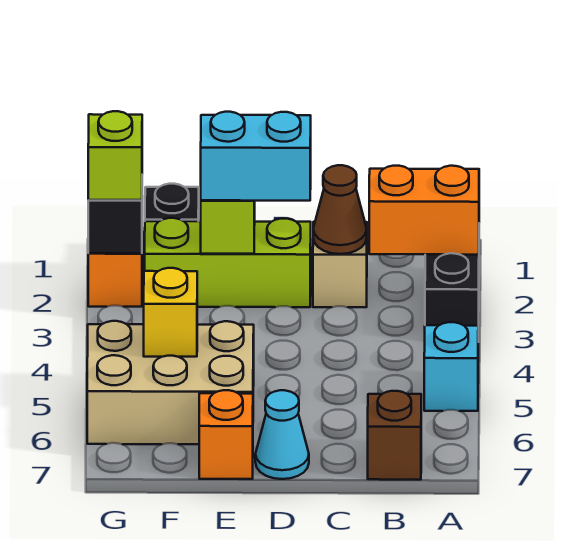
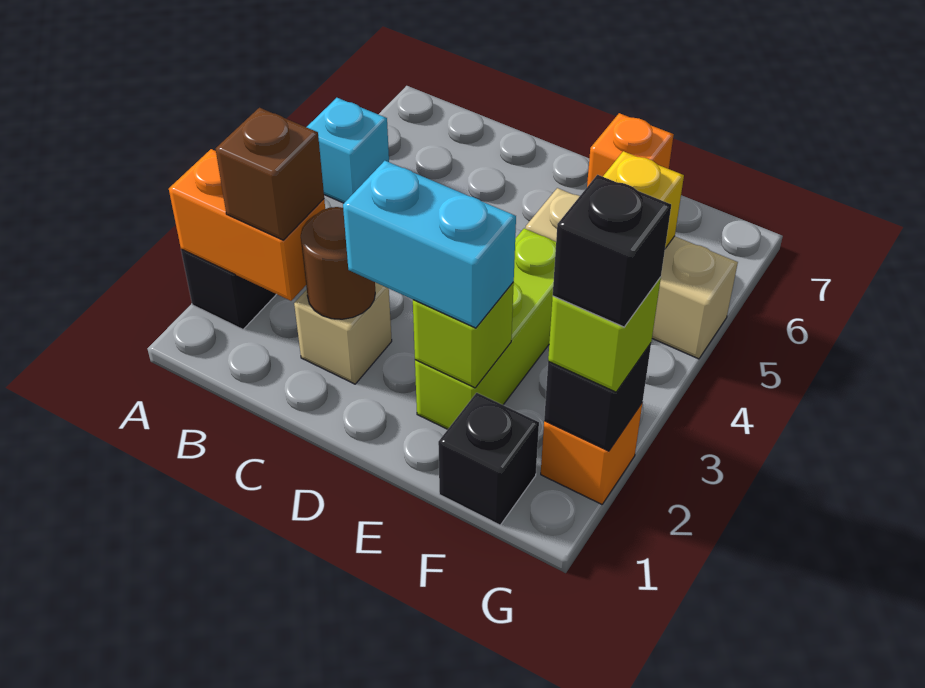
brown brick B7 level 1 -> brown brick B2 level 3
brown cone C2 level 2 -> brown round brick C2 level 2
lime brick D2:F2 level 1 -> lime brick E2:E4 level 1
cyan cone D7 level 1 -> none
tan brick E5:G6 level 1 -> tan brick E5:G5 level 1
none -> black brick G2 level 4

